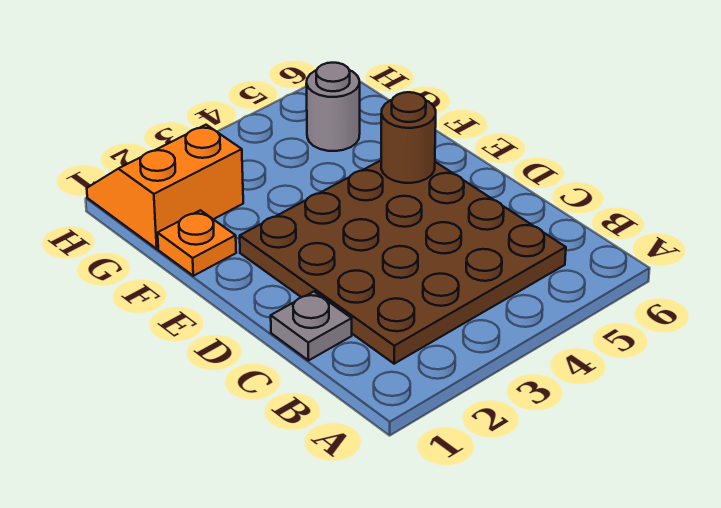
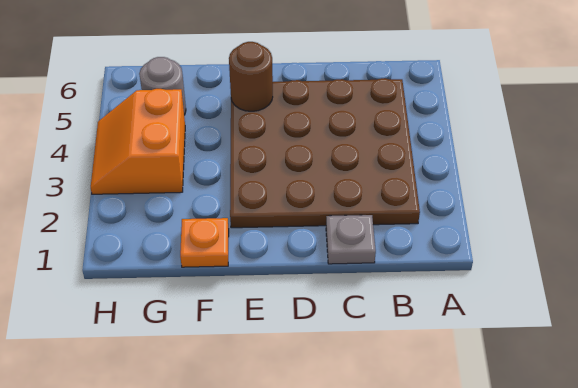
orange slope G1:H2 level 1 top G -> orange slope G3:H4 level 1 top G

